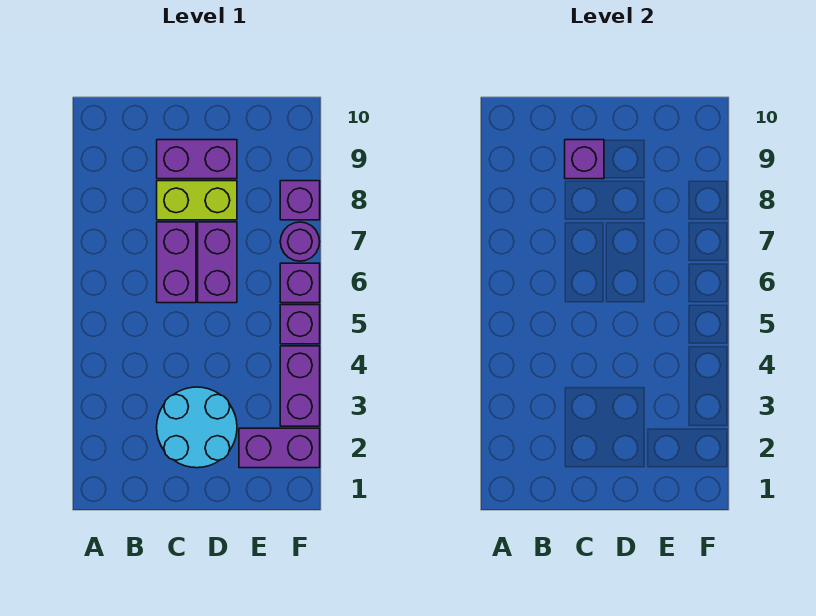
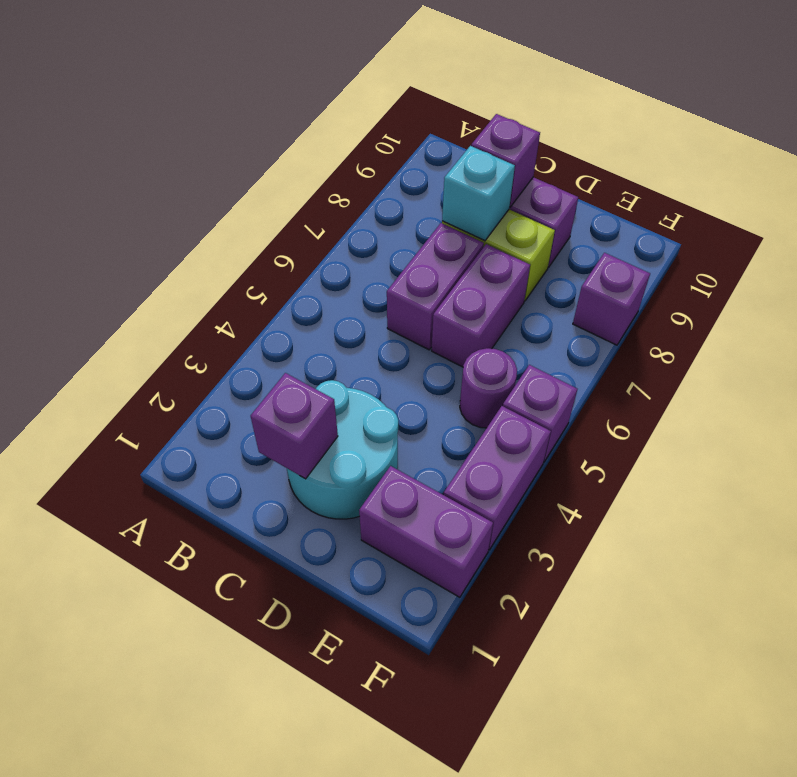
none -> cyan brick C8 level 2
purple brick F6 level 1 -> purple brick C2 level 2
purple round brick F7 level 1 -> purple round brick E5 level 1

